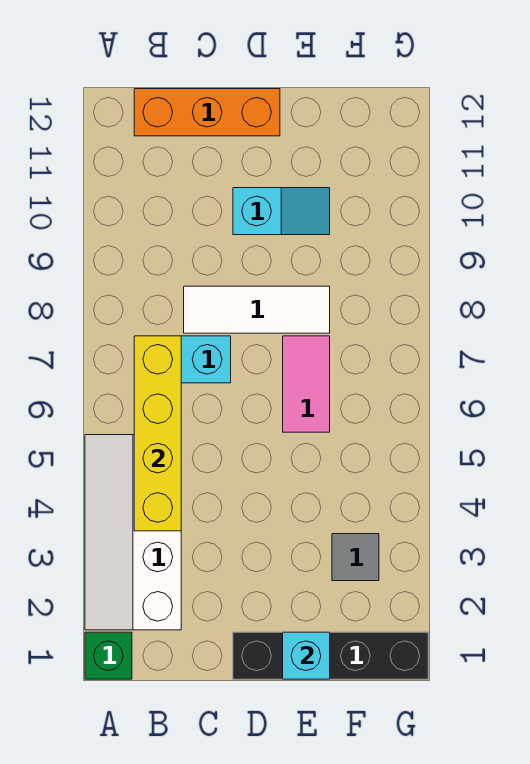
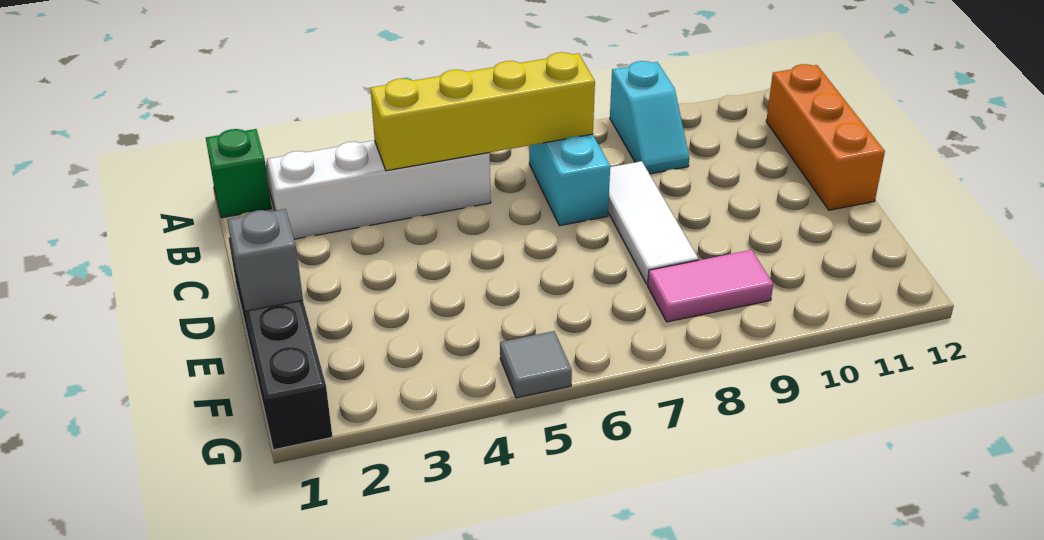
cyan slope D10:E10 level 1 top D -> cyan slope A9:B9 level 1 top A
cyan brick E1 level 2 -> grey brick E1 level 2
pink tile E6:E7 level 1 -> pink tile F8:F9 level 1
grey tile F3 level 1 -> grey tile G5 level 1

